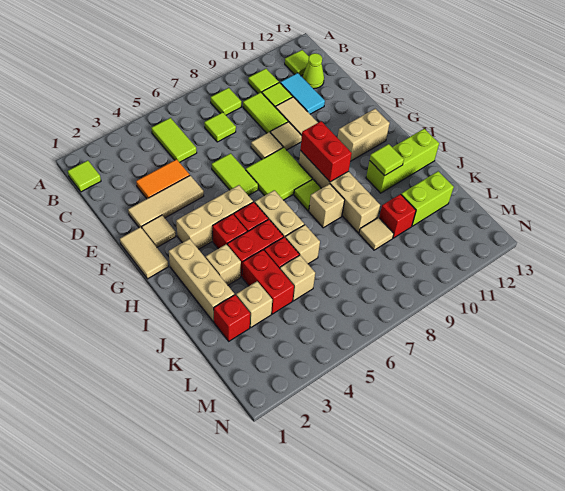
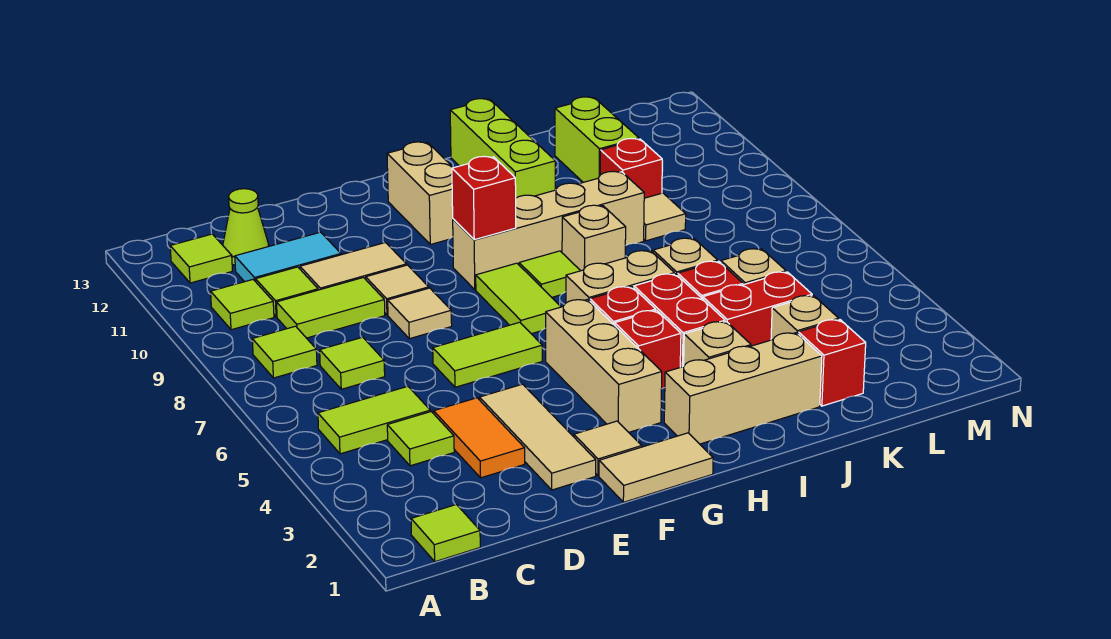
lime tile F7:G8 level 1 -> lime tile G7:G8 level 1
red brick G9:H9 level 2 -> red brick G9 level 2
lime tile I11 level 2 -> lime tile C4 level 1

